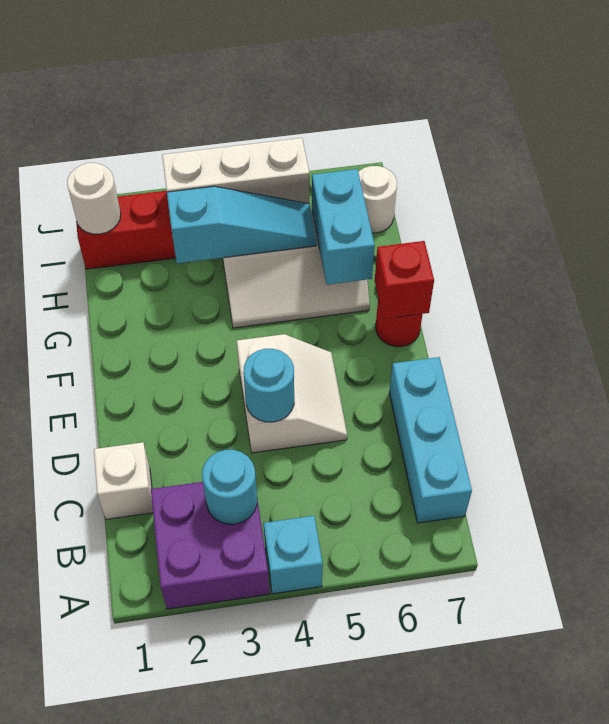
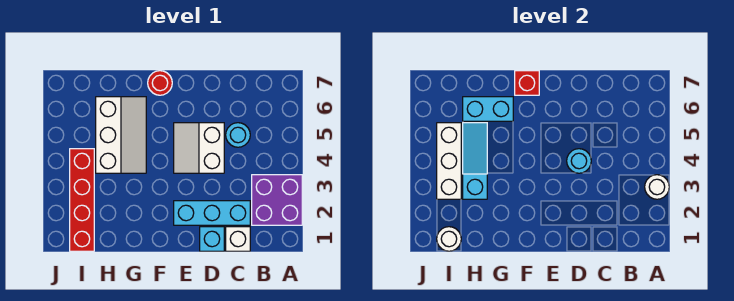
cyan brick A4 level 1 -> cyan brick D1 level 1
cyan round brick B3 level 2 -> cyan round brick C5 level 1
cyan brick B7:D7 level 1 -> cyan brick C2:E2 level 1
white slope D4:E5 level 1 top 4 -> white slope D4:E5 level 1 top D
white round brick I7 level 1 -> white round brick A3 level 2

